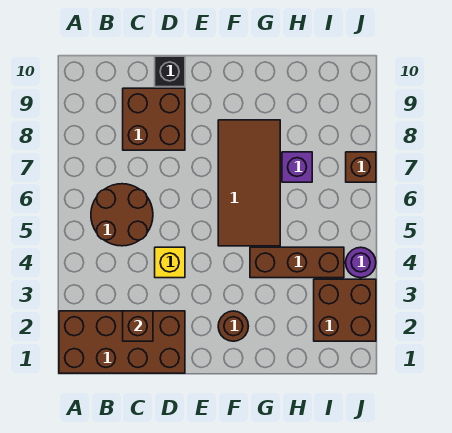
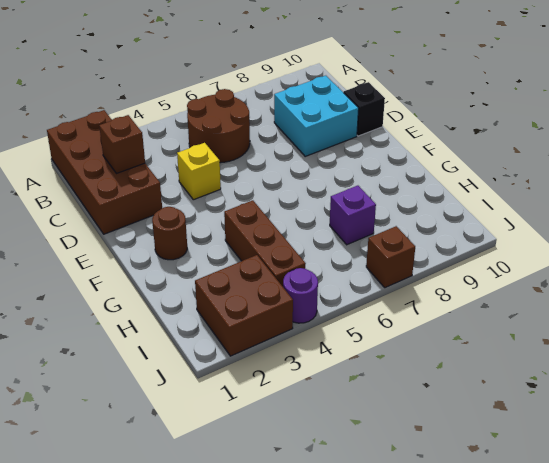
brown brick C8:D9 level 1 -> cyan brick C8:D9 level 1
brown tile F5:G8 level 1 -> none

